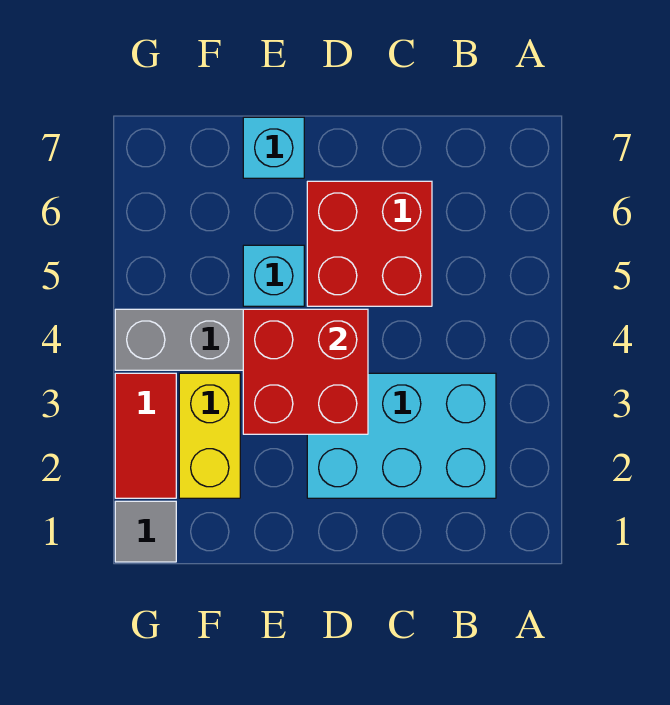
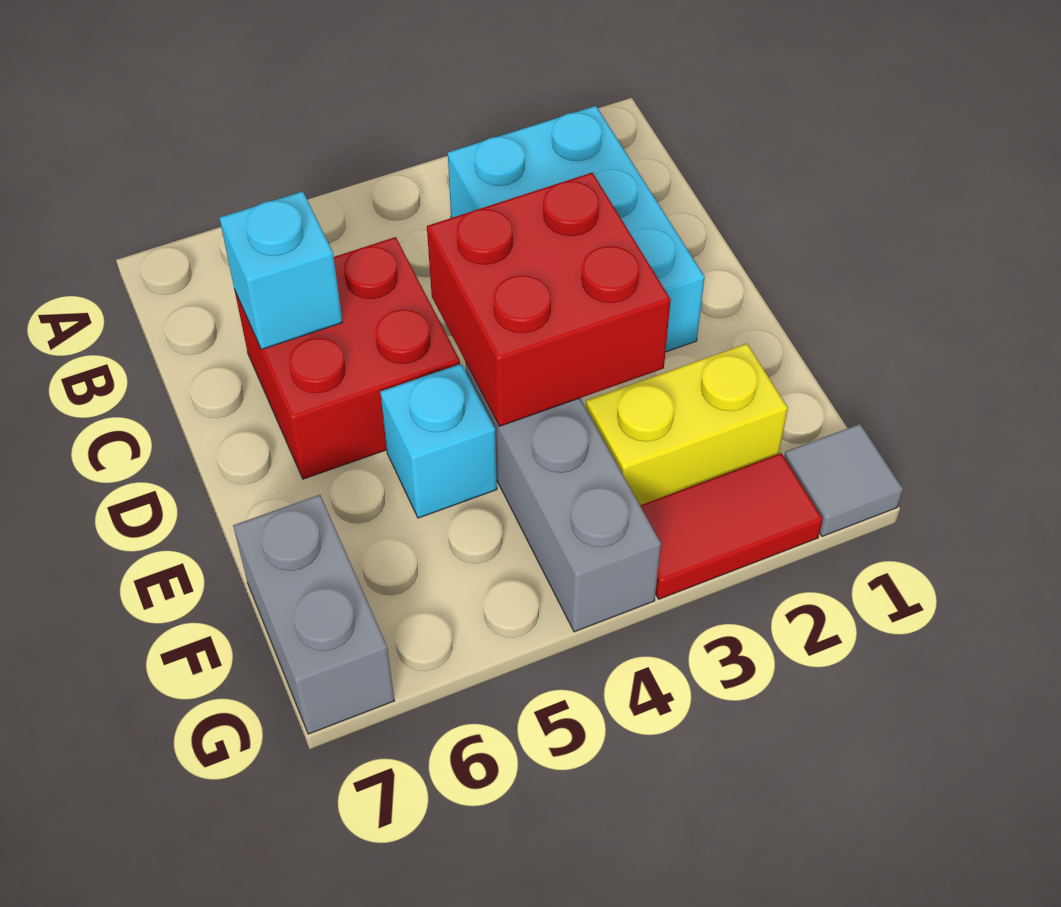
cyan brick E7 level 1 -> cyan brick C6 level 2
none -> grey brick F7:G7 level 1

